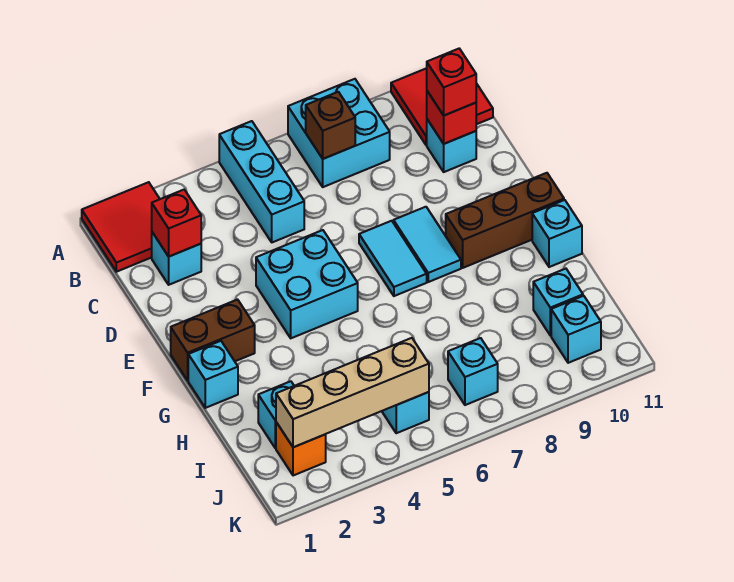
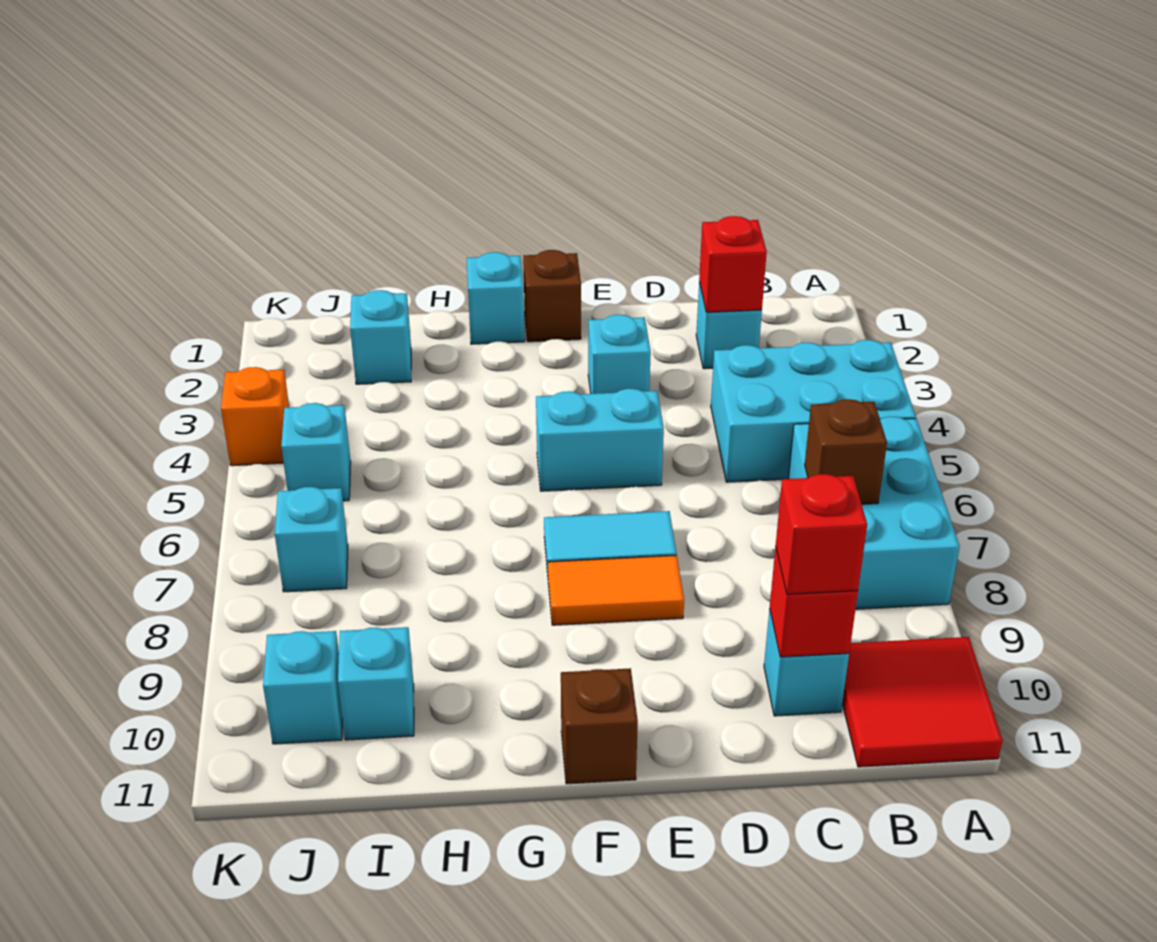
red tile A1:B2 level 1 -> none
cyan brick A5:C5 level 1 -> cyan brick A4:C5 level 1
cyan brick A7:B8 level 1 -> cyan brick A6:B8 level 1
cyan brick E4:F5 level 1 -> cyan brick E5:F5 level 1
cyan tile E8:F8 level 1 -> orange tile E8:F8 level 1
brown brick F1:F2 level 1 -> brown brick F1 level 1
brown brick F9:F11 level 1 -> brown brick F11 level 1
cyan brick G11 level 1 -> cyan brick E3 level 1
orange brick J2 level 1 -> orange brick K4 level 1
tan brick J2:J5 level 2 -> none

